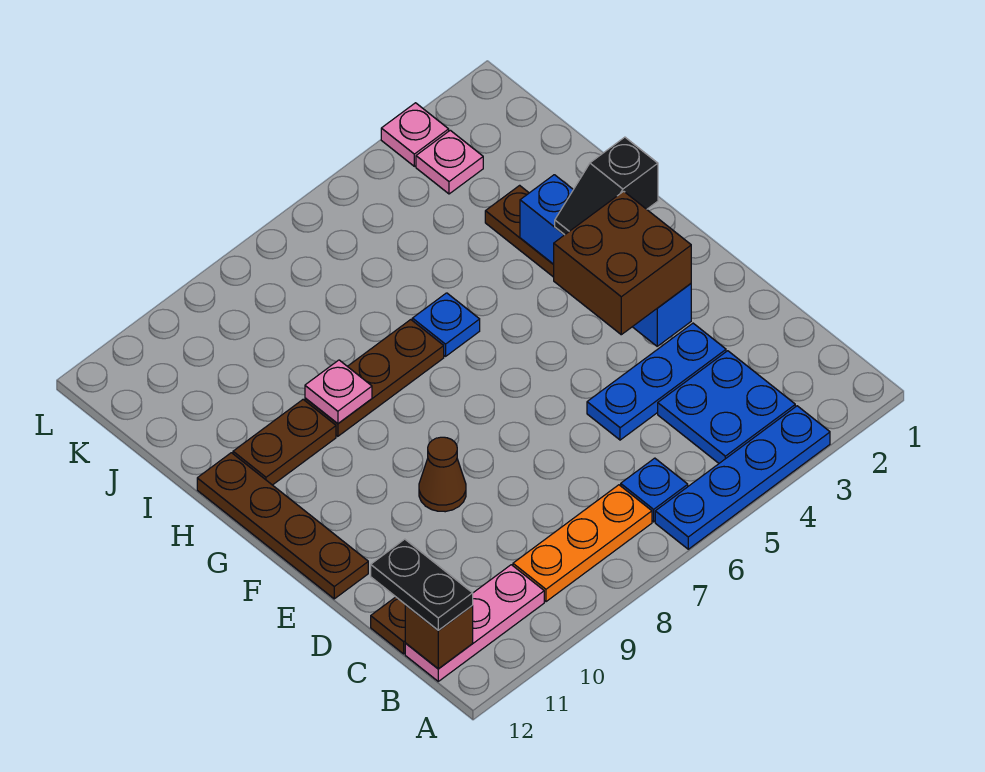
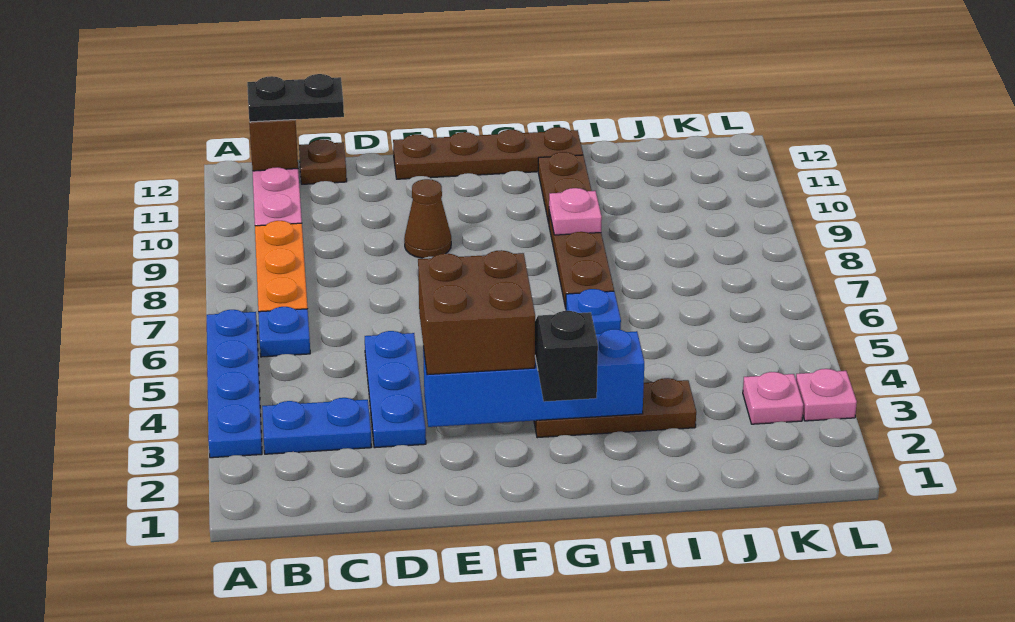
blue plate B3:C4 level 1 -> blue plate B3:C3 level 1

